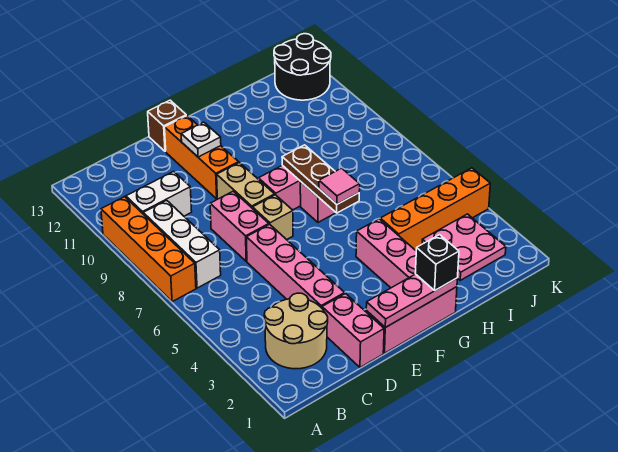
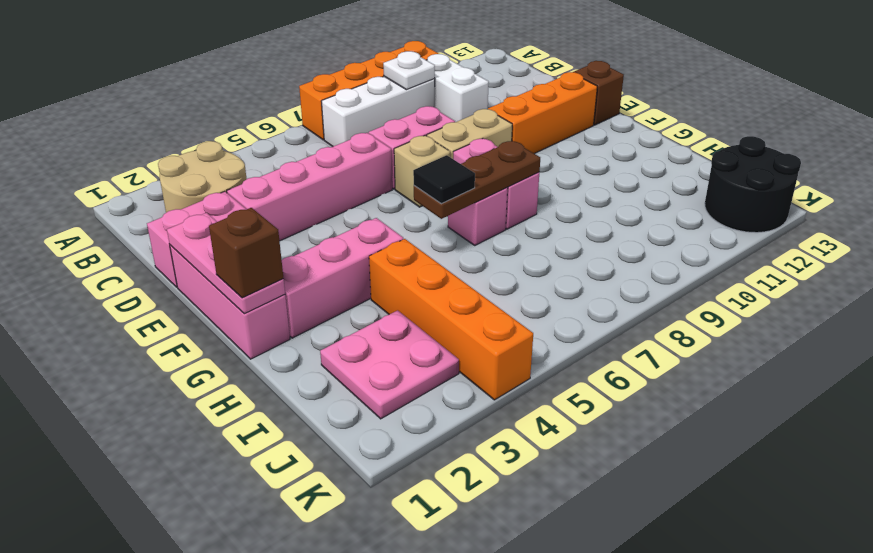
white plate E11 level 2 -> white plate B9 level 2
black brick G1 level 3 -> brown brick G1 level 3
pink tile G6 level 3 -> black tile G6 level 3

